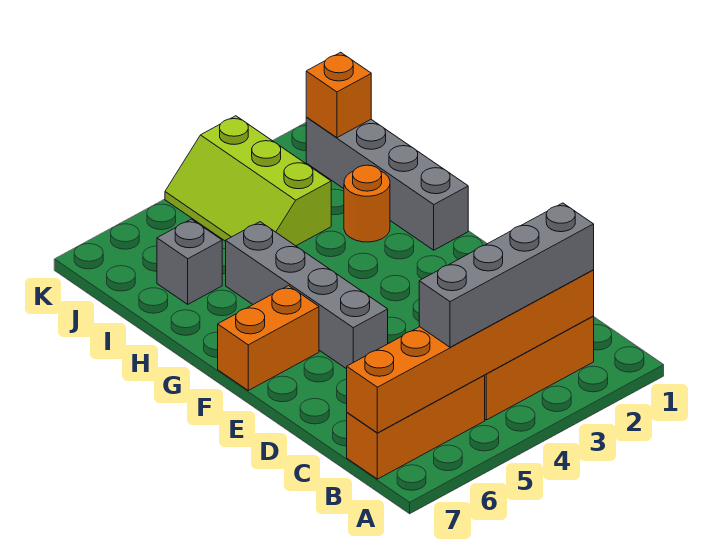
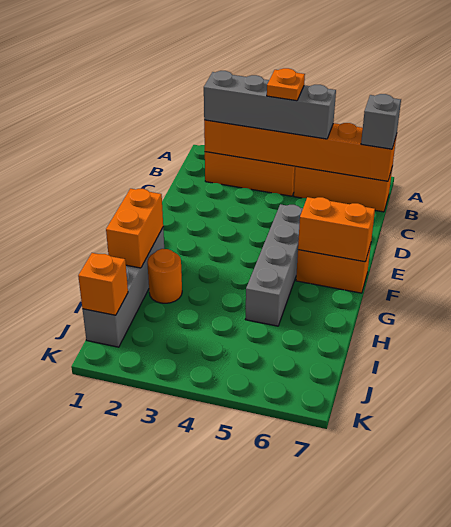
none -> orange plate B4 level 4
none -> orange brick F6:F7 level 2
none -> orange brick G1:H1 level 2
lime slope I3:K4 level 1 top 3 -> none
grey brick I6 level 1 -> grey brick B7 level 3

